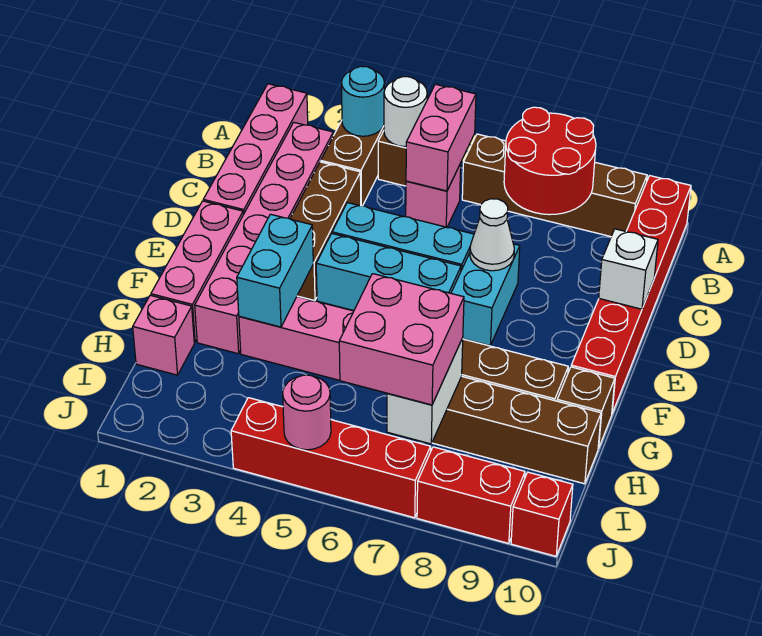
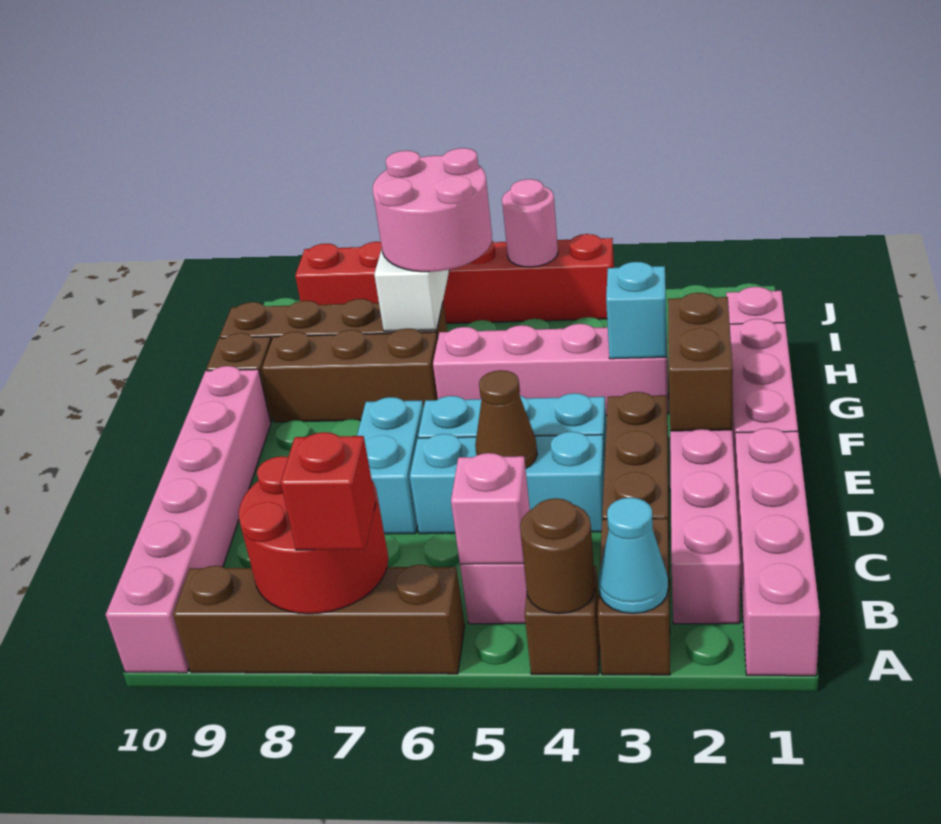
cyan round brick A3 level 2 -> cyan cone A3 level 2
white round brick A4 level 2 -> brown round brick A4 level 2
pink brick A5:B5 level 2 -> pink brick B5 level 2
red brick A10:F10 level 1 -> pink brick A10:F10 level 1
none -> brown cone D5 level 2
white cone D7 level 2 -> none
white brick D10 level 2 -> none
none -> brown brick E2:F2 level 2
cyan brick F3:G3 level 2 -> cyan brick G3 level 2
pink brick H6:I7 level 3 -> pink round brick H6:I7 level 3
red brick J10 level 1 -> red brick A7 level 3

